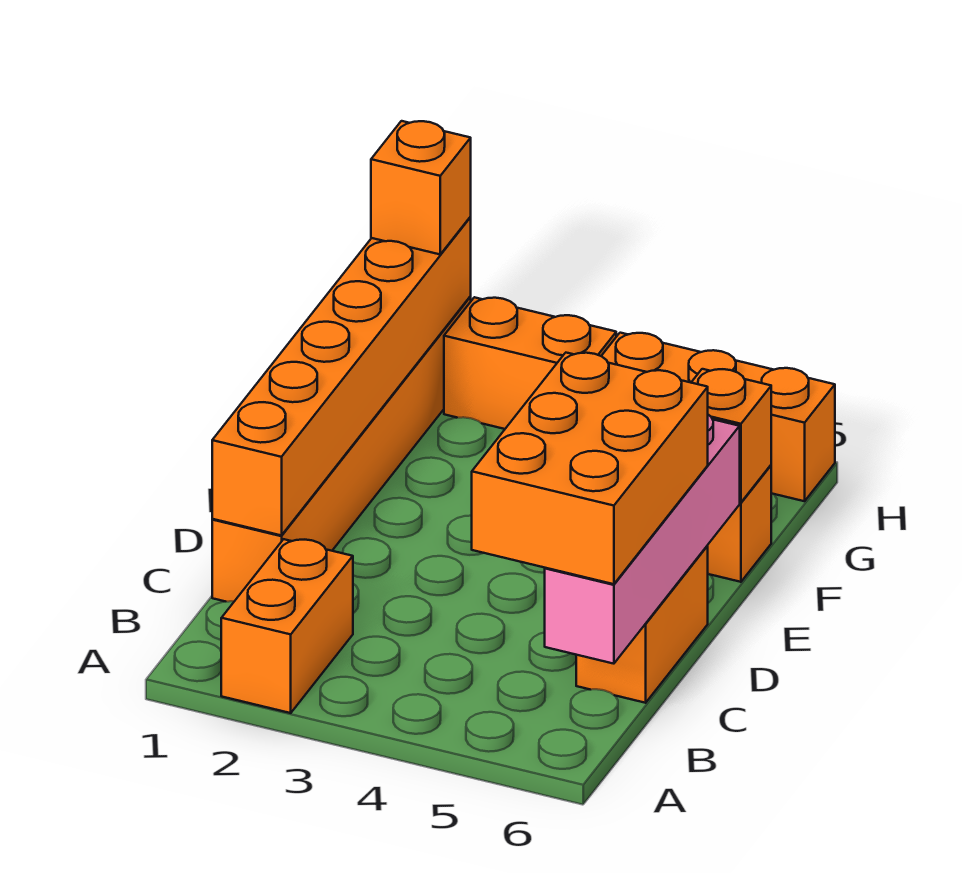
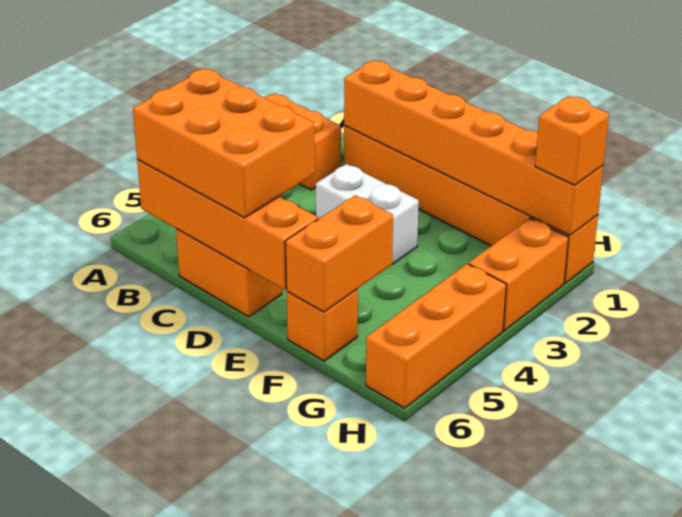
pink brick B6:E6 level 2 -> orange brick B6:E6 level 2
none -> white brick D3:E3 level 1
orange brick F6 level 2 -> orange brick F5:F6 level 2

